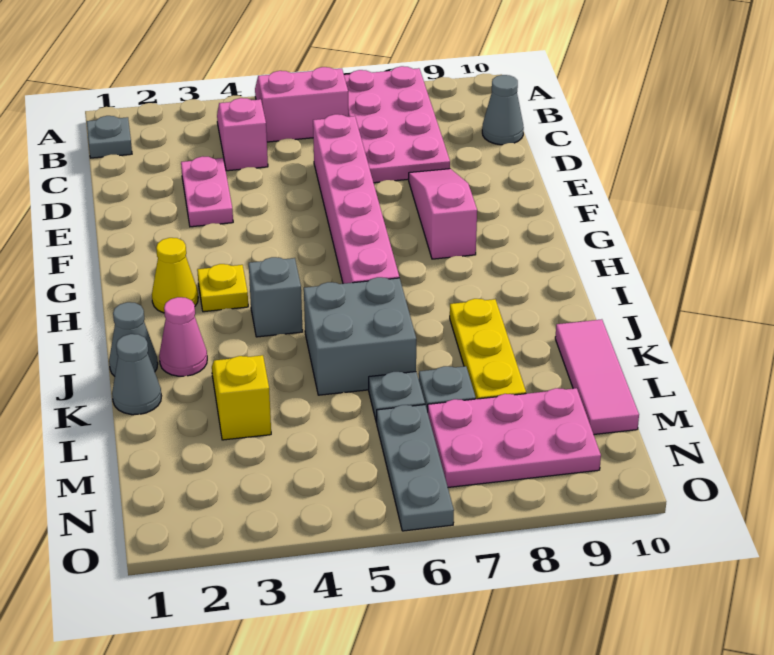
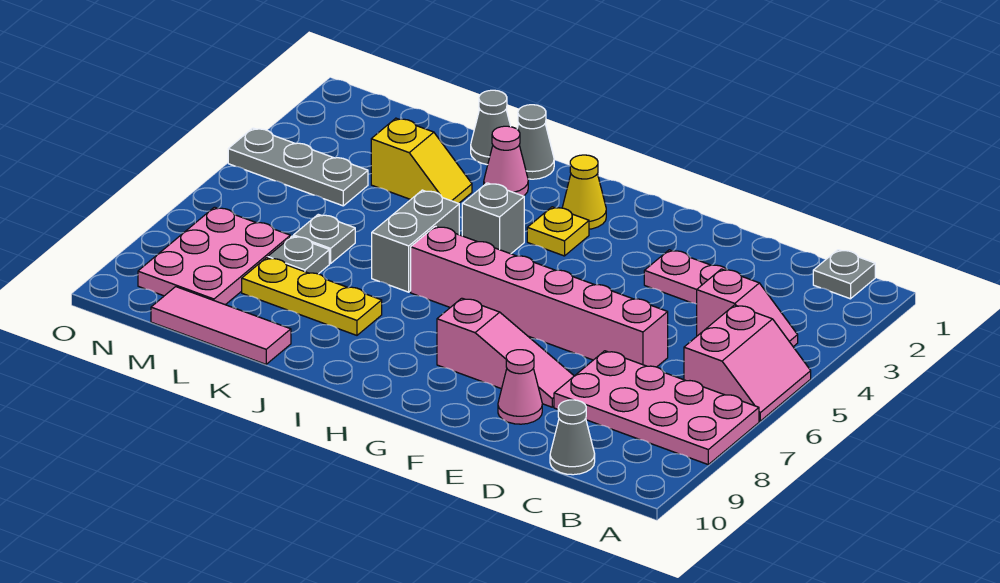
none -> pink cone E9 level 1
grey brick J5:K6 level 1 -> grey brick J5:J6 level 1
grey plate M6:O6 level 1 -> grey plate M4:O4 level 1

